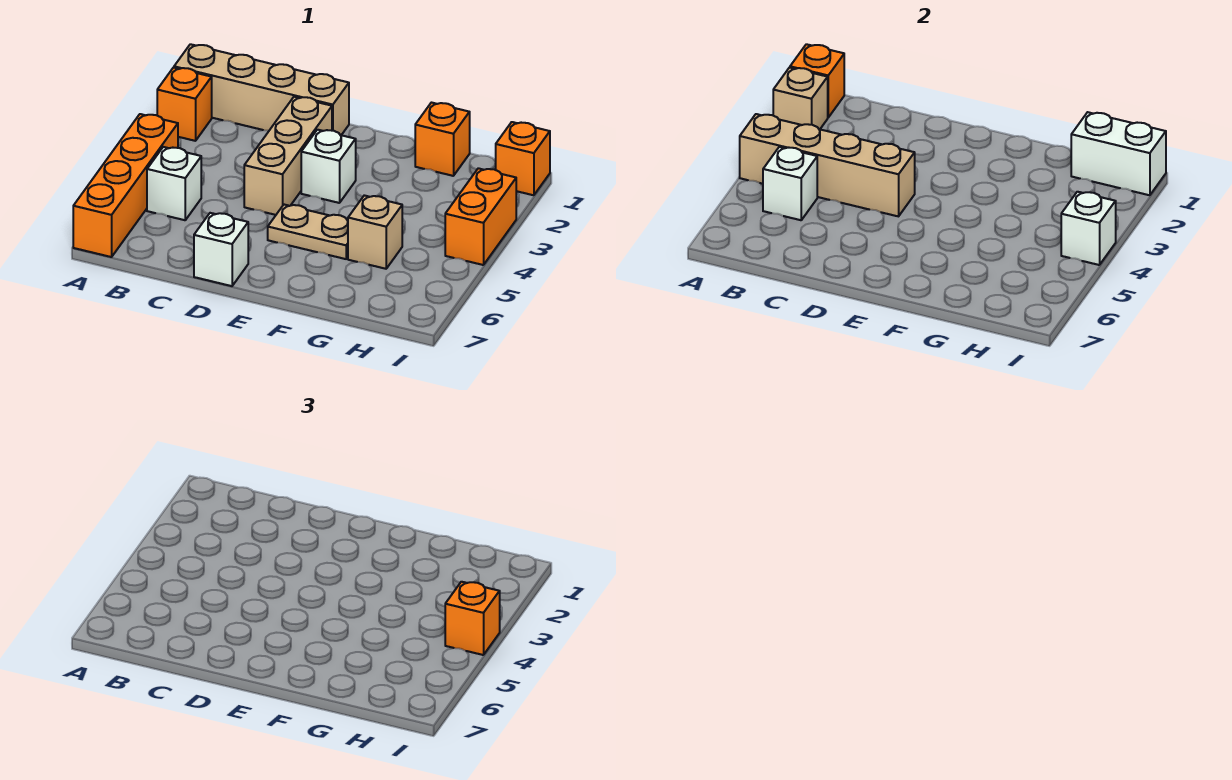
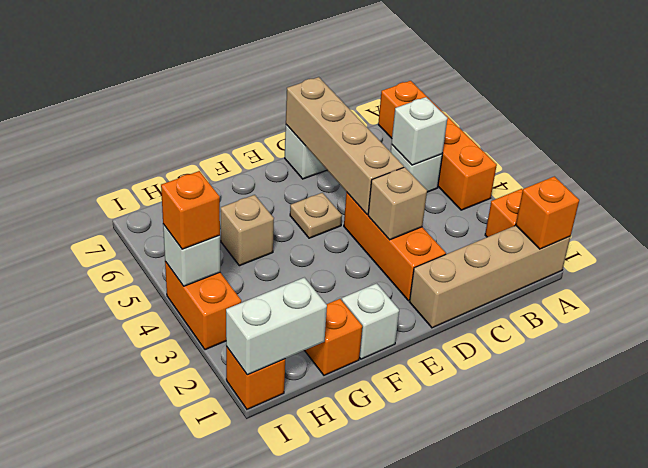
tan brick A2 level 2 -> tan brick D3 level 2
tan brick A4:D4 level 2 -> tan brick D4:D7 level 2
tan brick D2:D4 level 1 -> orange brick D2:D4 level 1
white brick E3 level 1 -> white brick F1 level 1
tan plate E5:F5 level 1 -> tan plate E5 level 1

